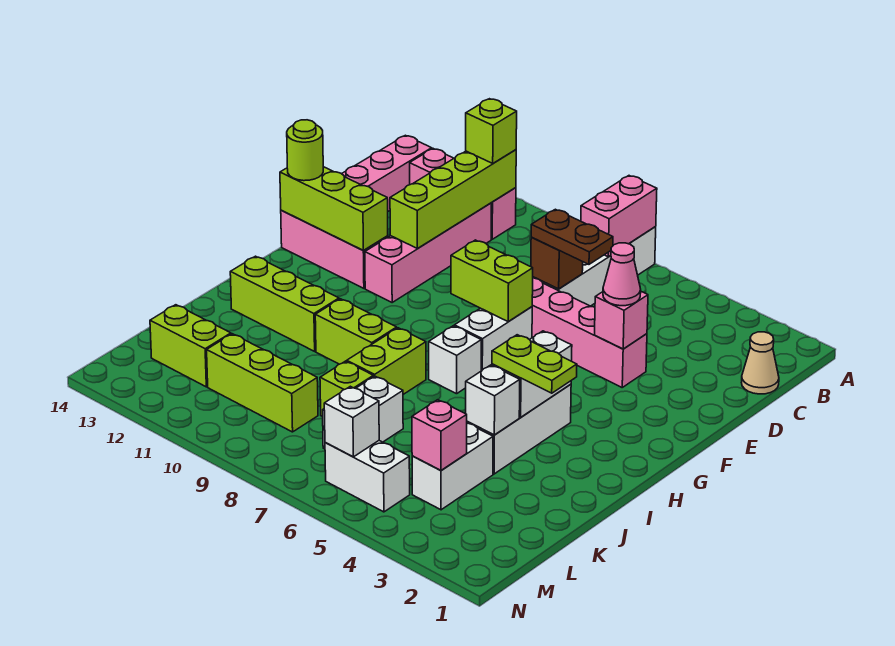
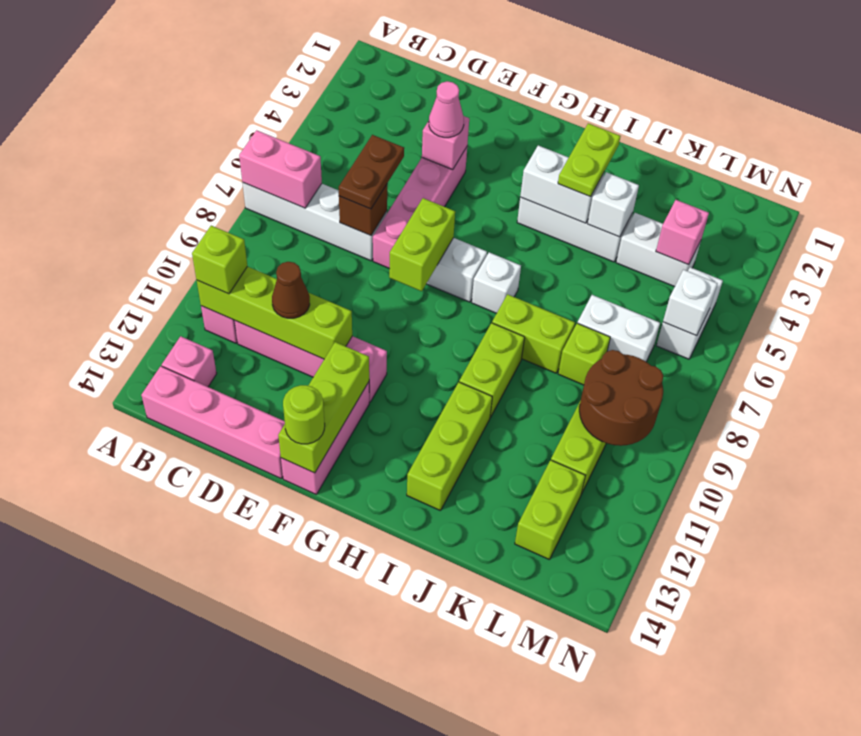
tan cone C1 level 1 -> none
none -> brown cone D11 level 3
none -> brown round brick L9:M10 level 2

